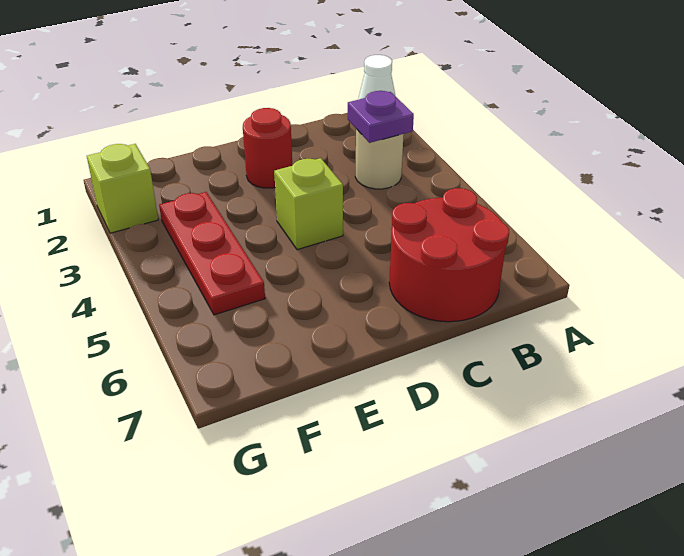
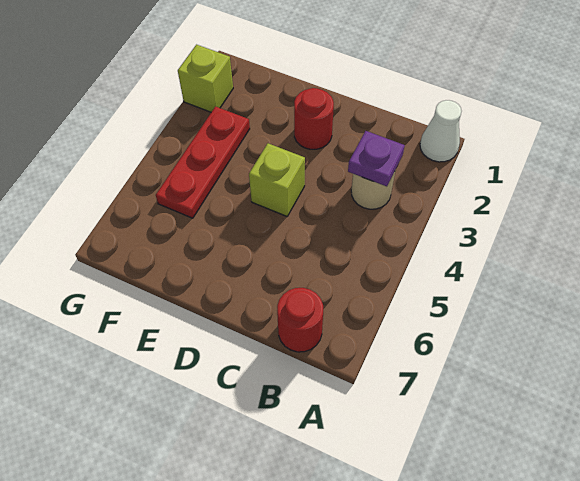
red round brick B6:C7 level 1 -> red round brick B7 level 1

